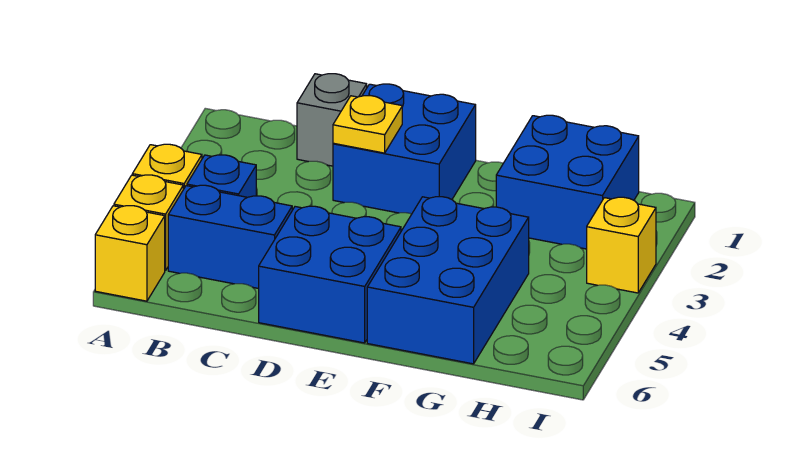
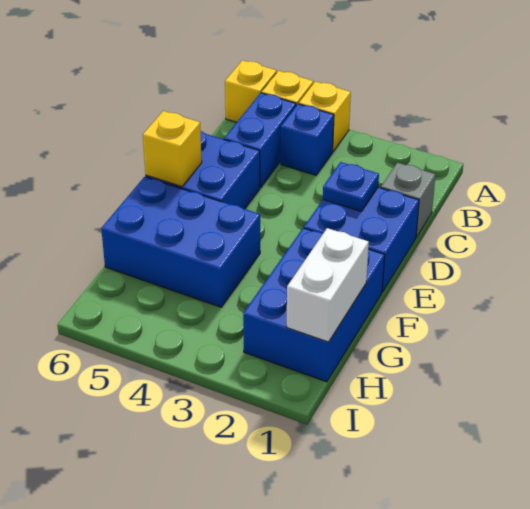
yellow plate D2 level 2 -> blue plate D2 level 2
blue brick G1:H2 level 1 -> blue brick F1:H2 level 1
none -> white brick G1:H1 level 2
yellow brick I3 level 1 -> yellow brick E6 level 2

